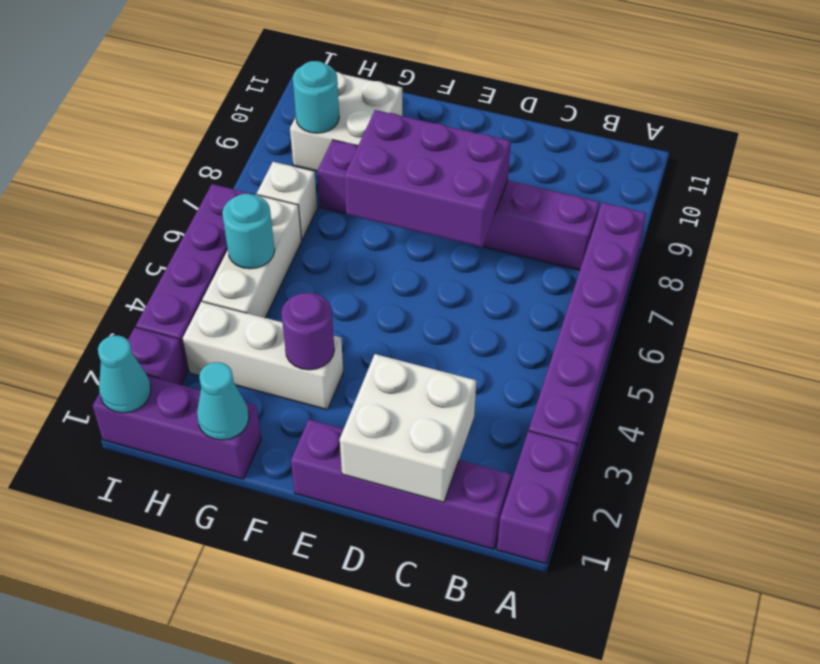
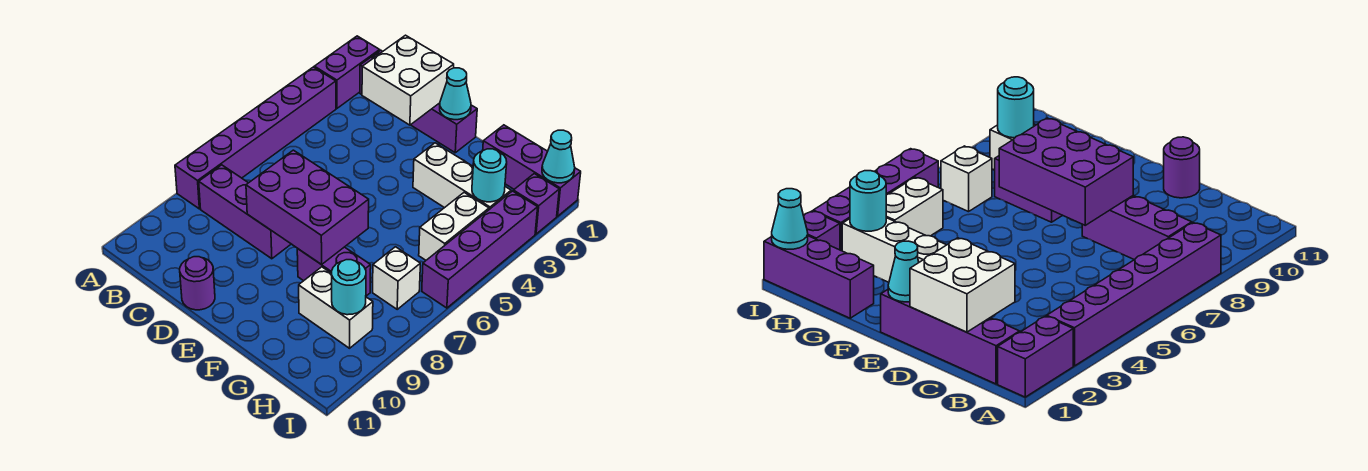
purple round brick F3 level 2 -> purple round brick D11 level 1
cyan cone G1 level 2 -> cyan cone E1 level 2
white brick G9:H10 level 1 -> white brick G9:H9 level 1
white brick H4:H6 level 1 -> white brick H4:H5 level 1
cyan round brick H5 level 2 -> cyan round brick H3 level 2

